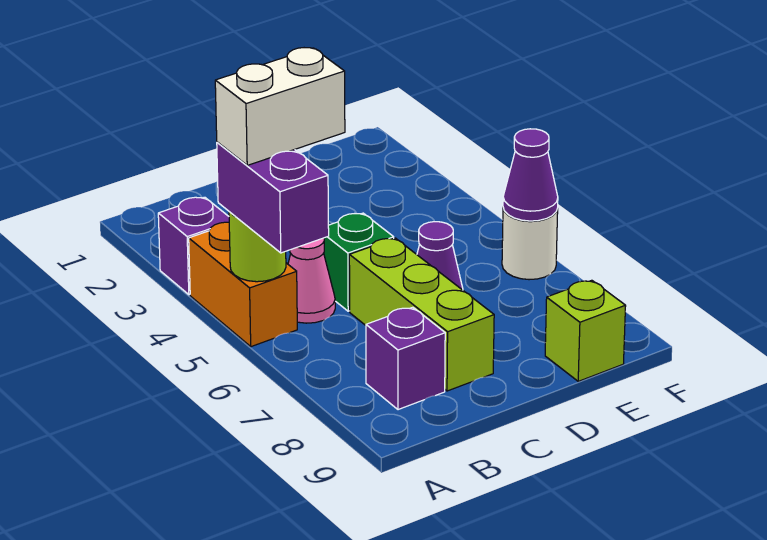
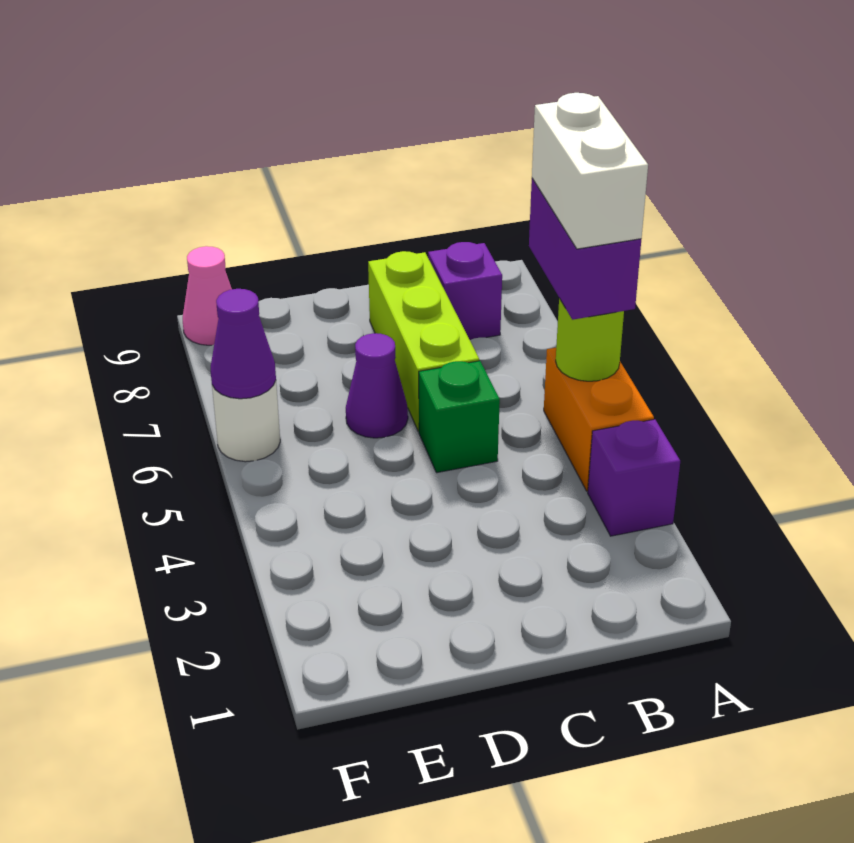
white brick A5:B5 level 4 -> white brick A5:A6 level 4
pink cone B5 level 1 -> pink cone F9 level 1
lime brick E9 level 1 -> none

